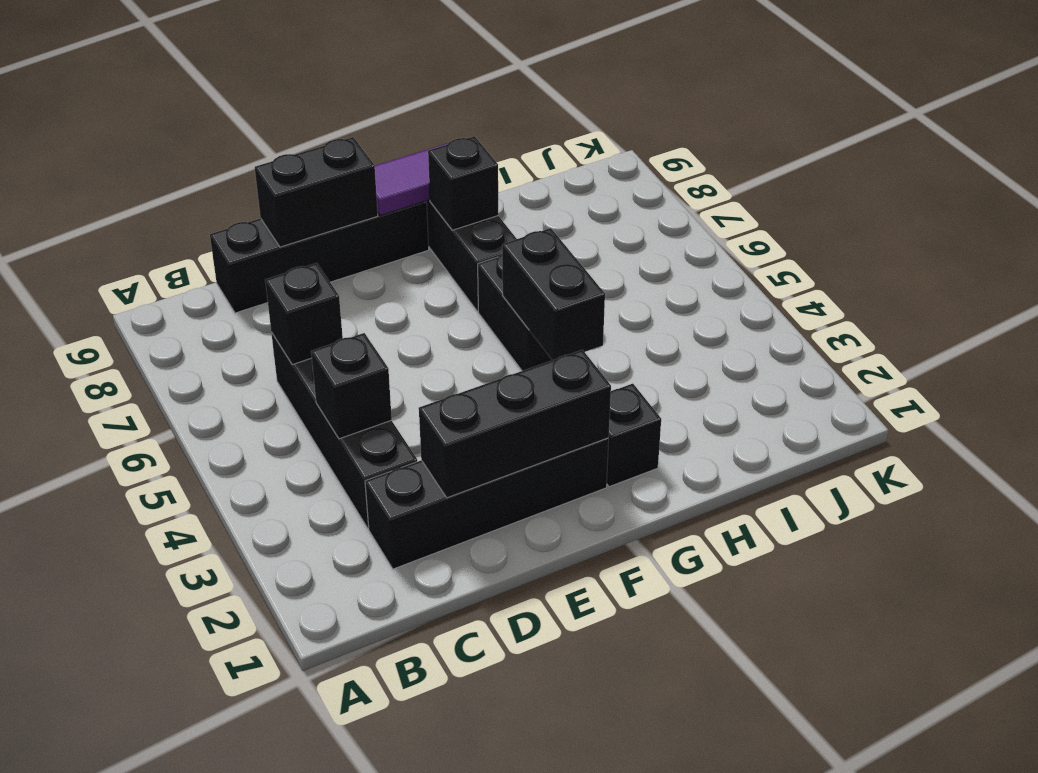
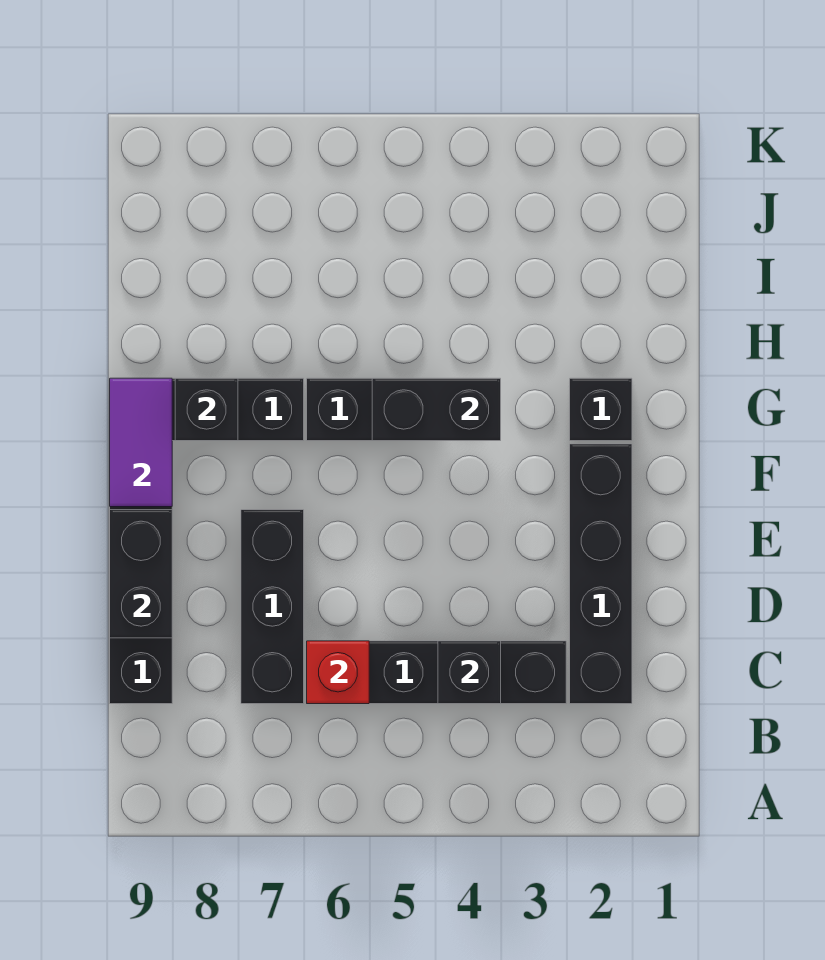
black brick C6 level 2 -> red brick C6 level 2
black brick D2:F2 level 2 -> black brick C7:E7 level 1

